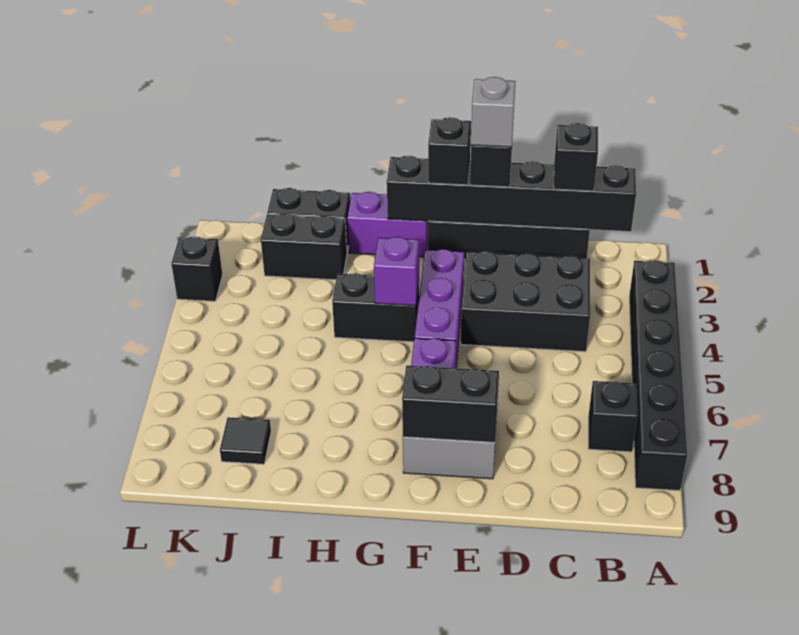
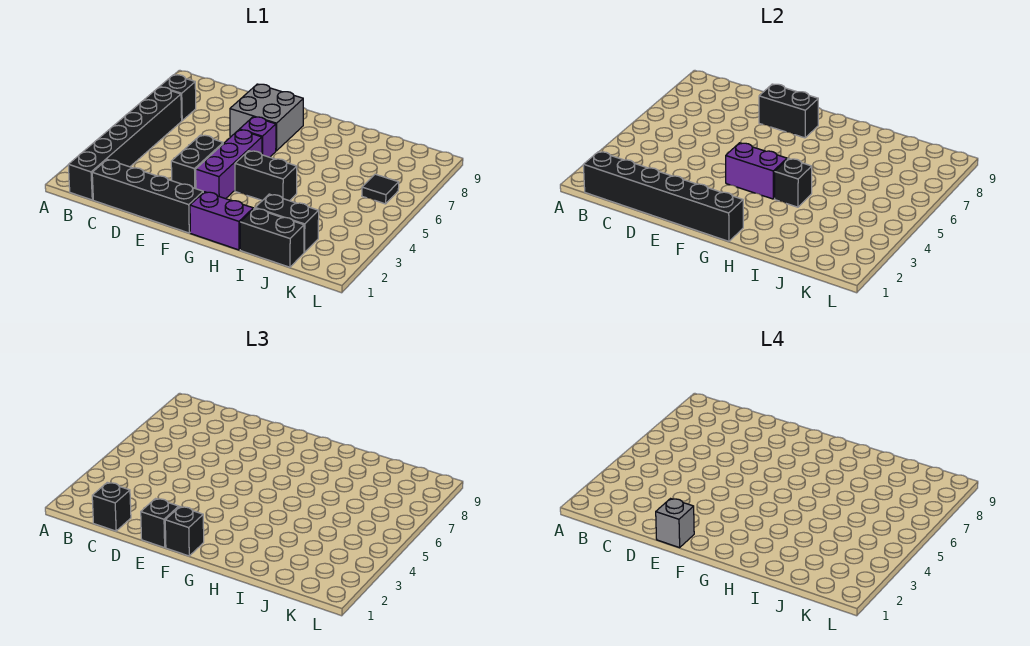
black brick A3:A8 level 1 -> black brick B1:B6 level 1
black brick C3:E4 level 1 -> black brick E3:E4 level 1
purple brick G4 level 2 -> purple brick F4:G4 level 2
black tile J8 level 1 -> black tile K6 level 1
black brick L3 level 1 -> black brick H4 level 2

